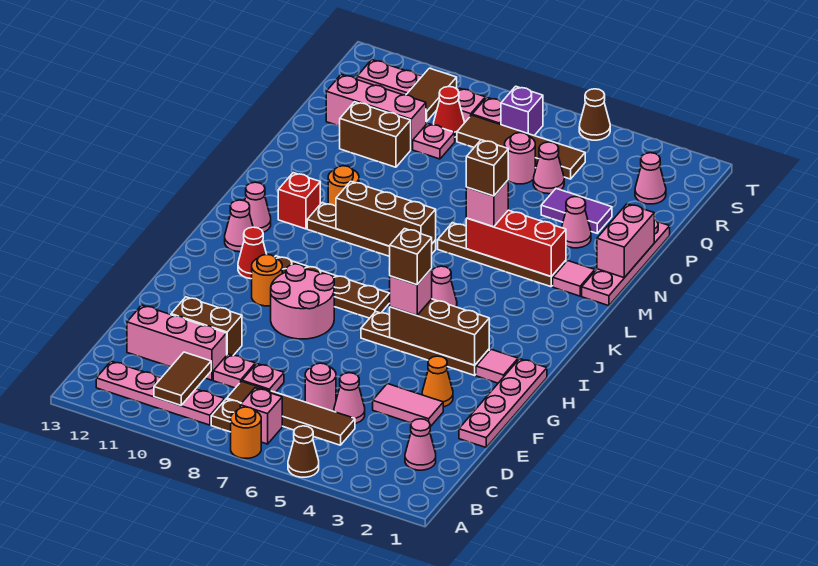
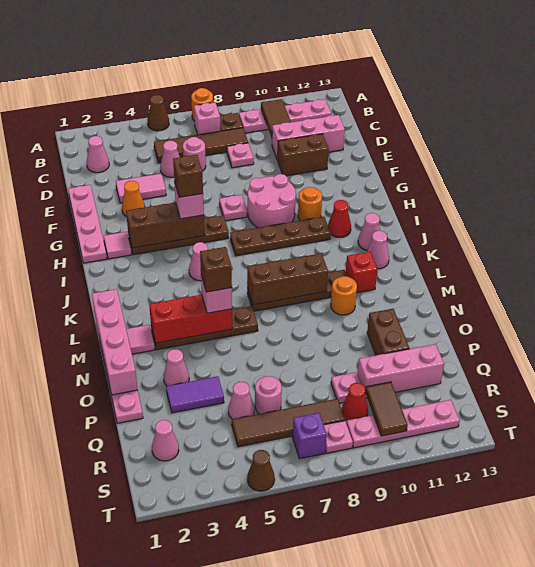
pink plate D9 level 1 -> pink plate G7 level 1
pink brick N1:O1 level 2 -> pink brick L1:O1 level 2
brown brick P10:P11 level 1 -> brown brick O11:P11 level 1

